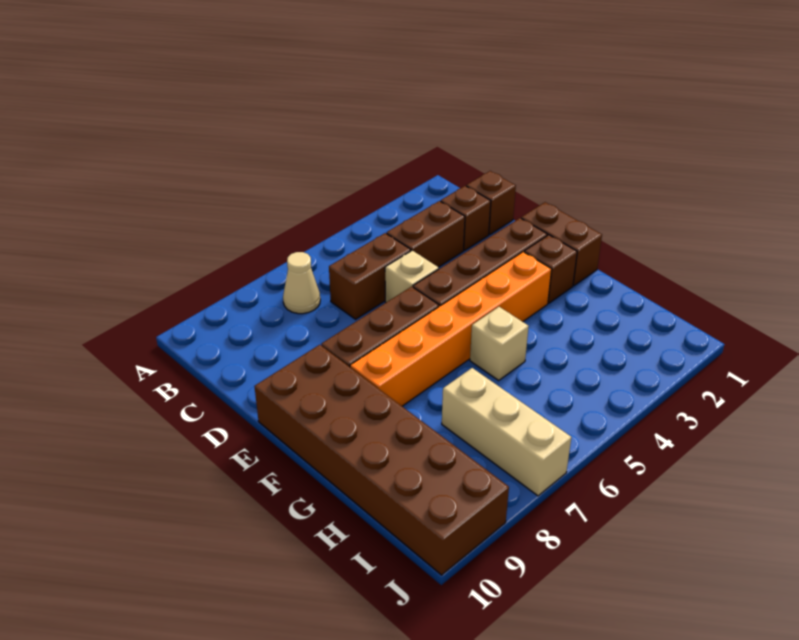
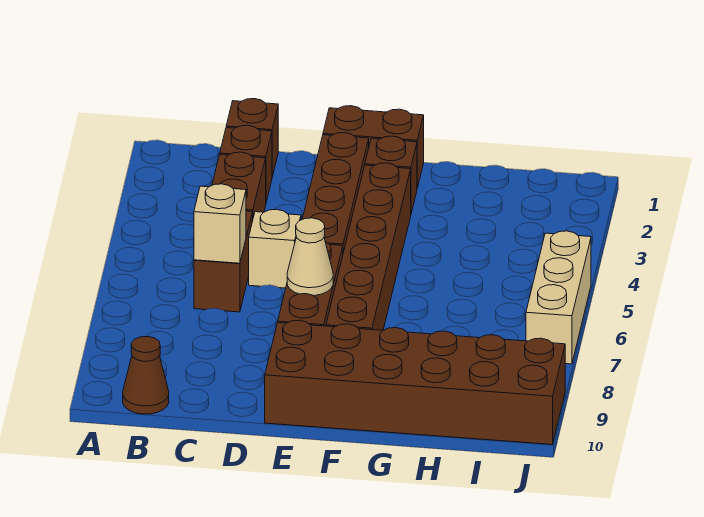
tan cone B7 level 1 -> tan cone E7 level 2
none -> brown cone B10 level 1
orange brick F3:F8 level 1 -> brown brick F3:F8 level 1
tan brick G5 level 1 -> tan brick C6 level 2
tan brick H7:J7 level 1 -> tan brick J5:J7 level 1

